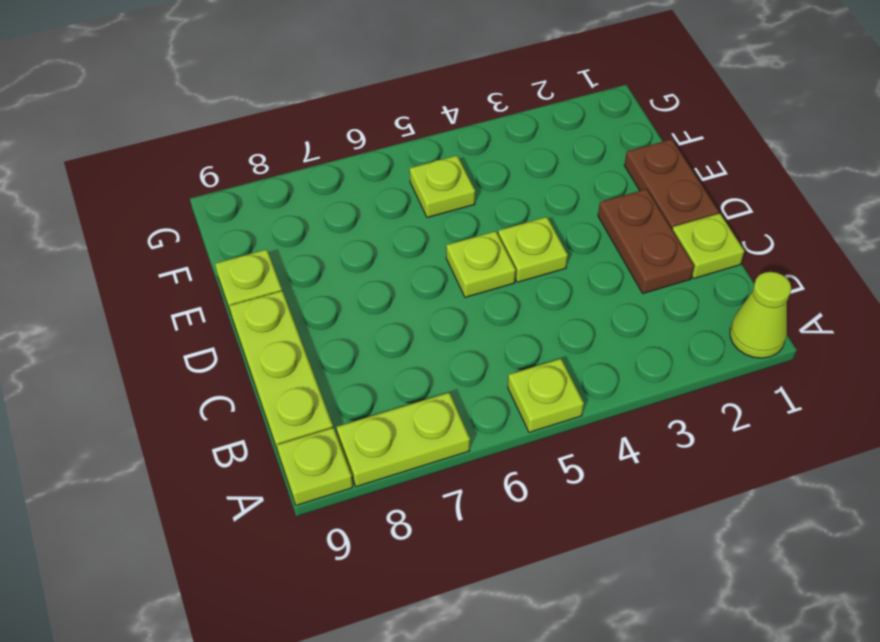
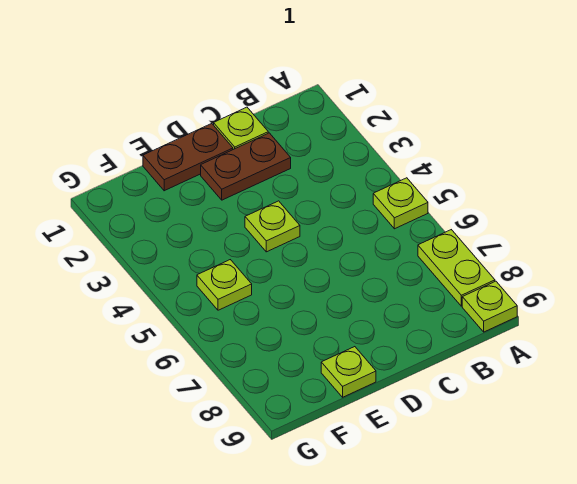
lime cone A1 level 1 -> none
lime plate B9:D9 level 1 -> none
lime plate D5 level 1 -> none

